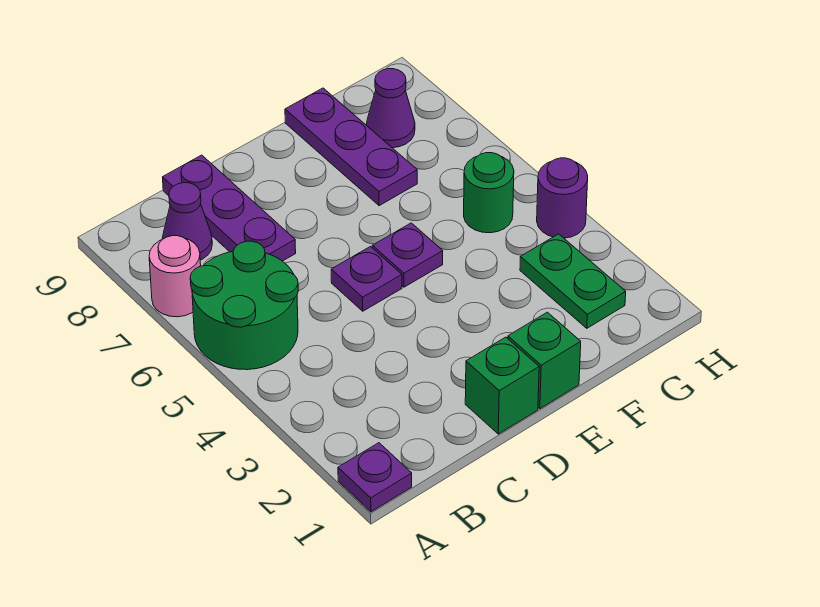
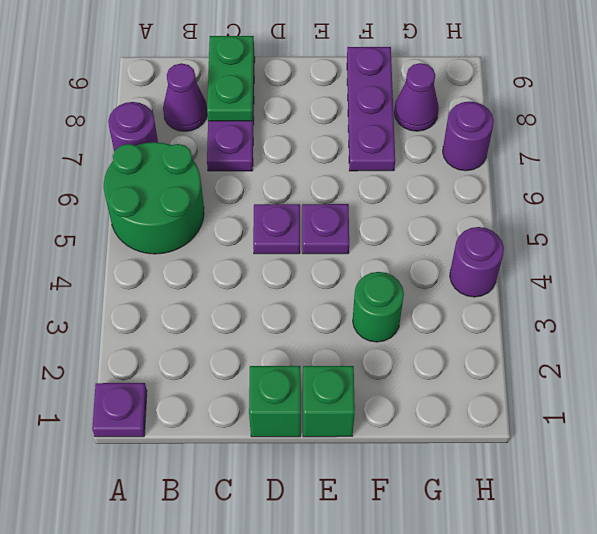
pink round brick A7 level 1 -> purple round brick A7 level 1
green plate G2:G3 level 1 -> green plate C8:C9 level 2
green round brick G5 level 1 -> green round brick F3 level 1
none -> purple round brick H7 level 1

